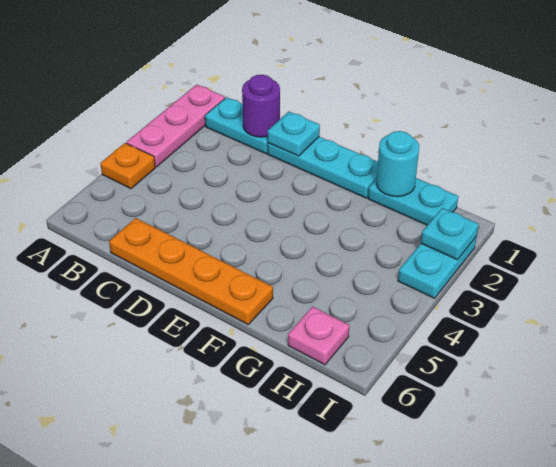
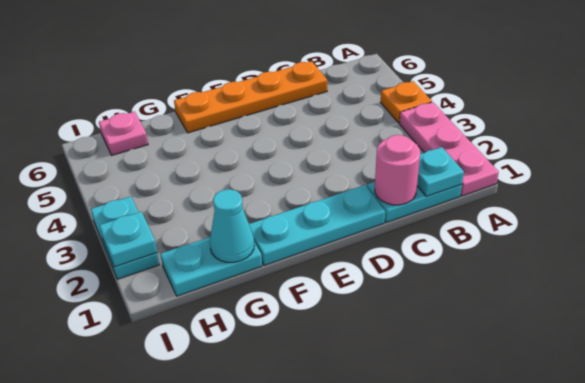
purple round brick C1 level 2 -> pink round brick C1 level 2
cyan plate D1 level 2 -> cyan plate B1 level 2
cyan round brick G1 level 2 -> cyan cone G1 level 2

